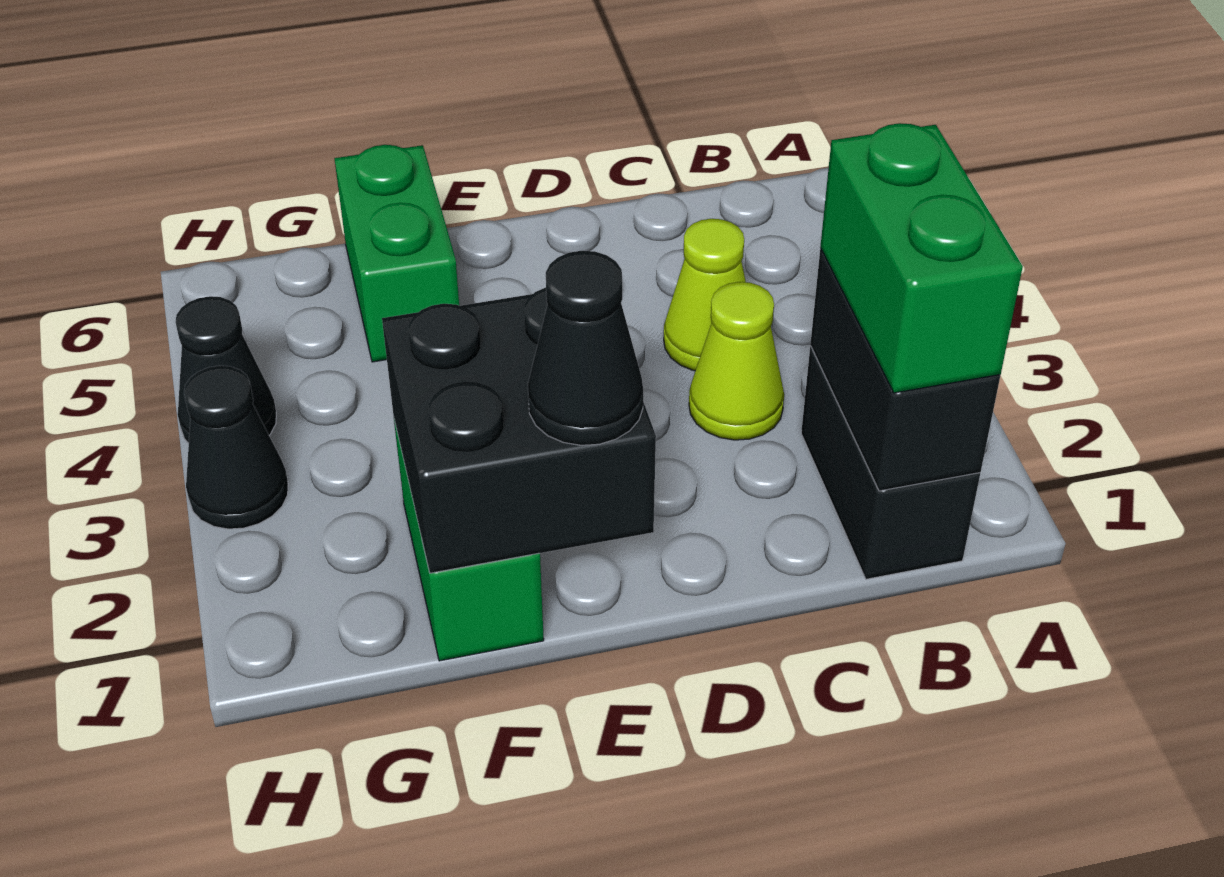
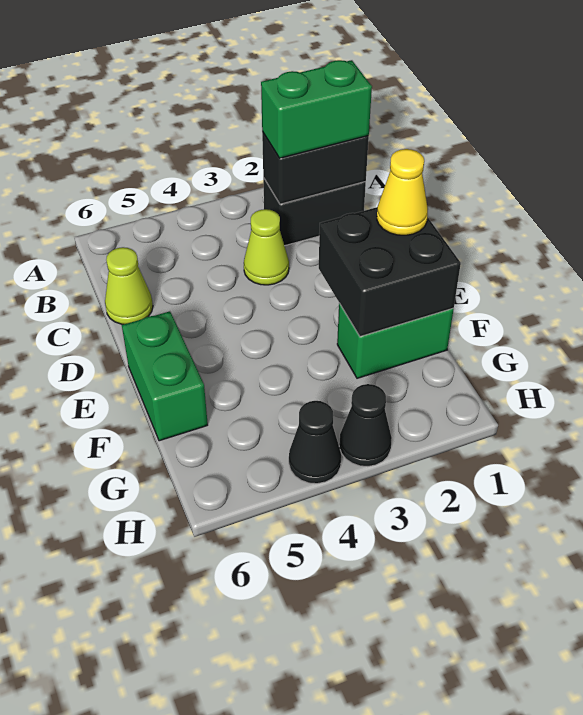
lime cone C4 level 1 -> lime cone C6 level 1
black cone E1 level 3 -> yellow cone E1 level 3
green brick F5:F6 level 1 -> green brick E6:F6 level 1

